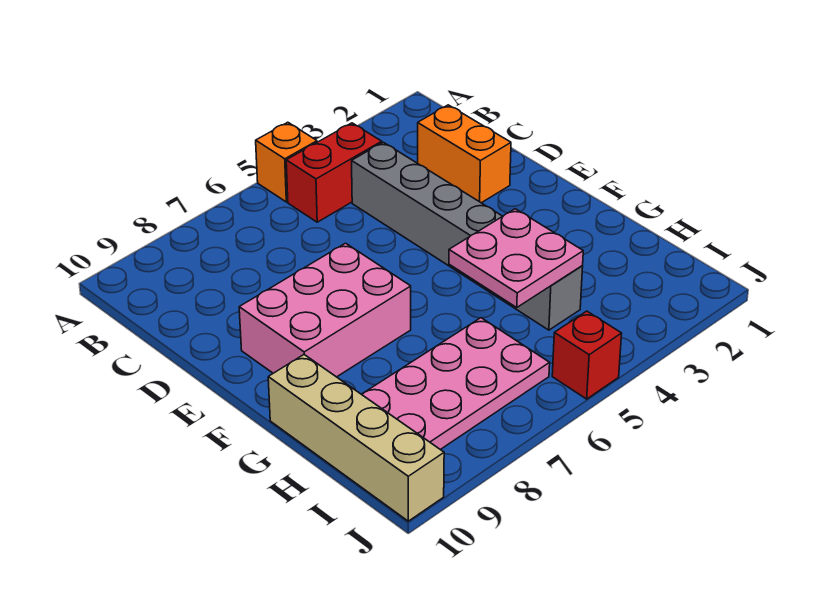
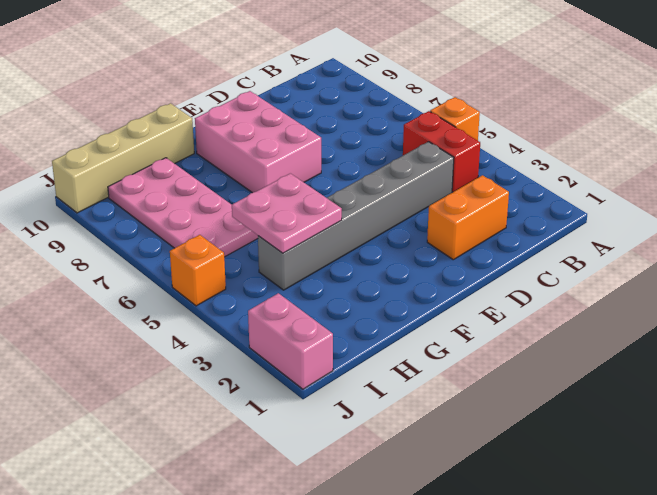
none -> pink brick J1:J2 level 1
red brick J5 level 1 -> orange brick J5 level 1

